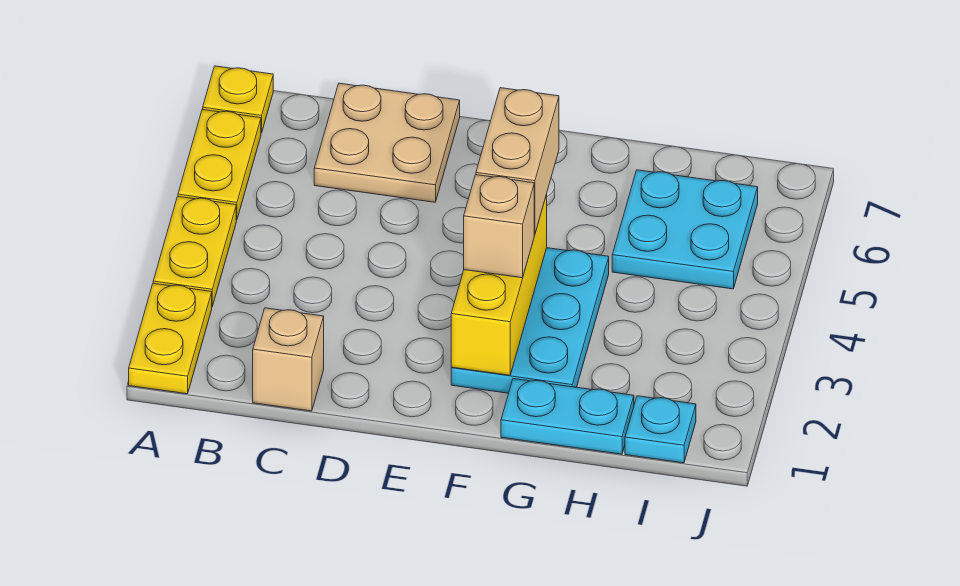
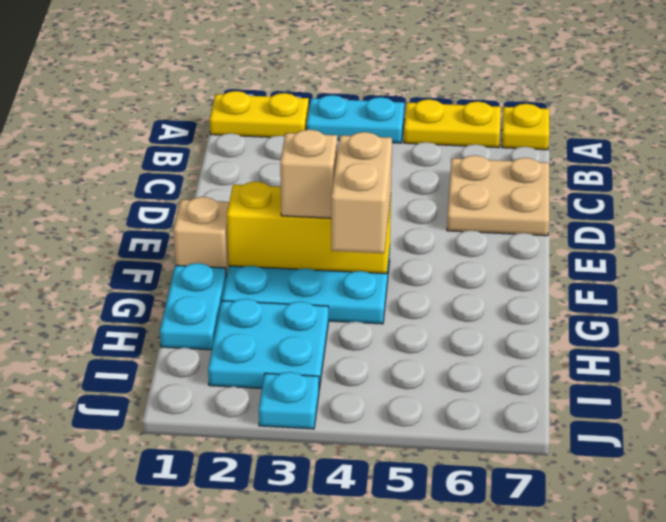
yellow plate A3:A4 level 1 -> cyan plate A3:A4 level 1
tan brick C1 level 1 -> tan brick F1 level 1
tan brick F4:F5 level 3 -> tan brick F4:G4 level 3
cyan plate H5:I6 level 1 -> cyan plate H2:I3 level 1
cyan plate I1 level 1 -> cyan plate J3 level 1

